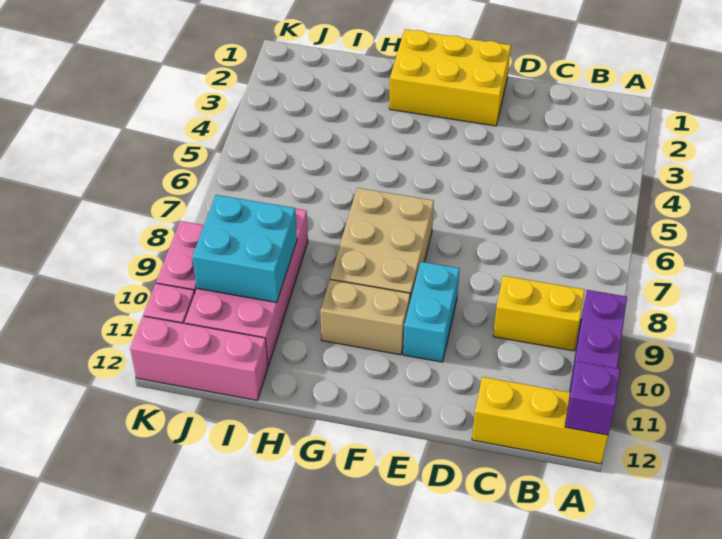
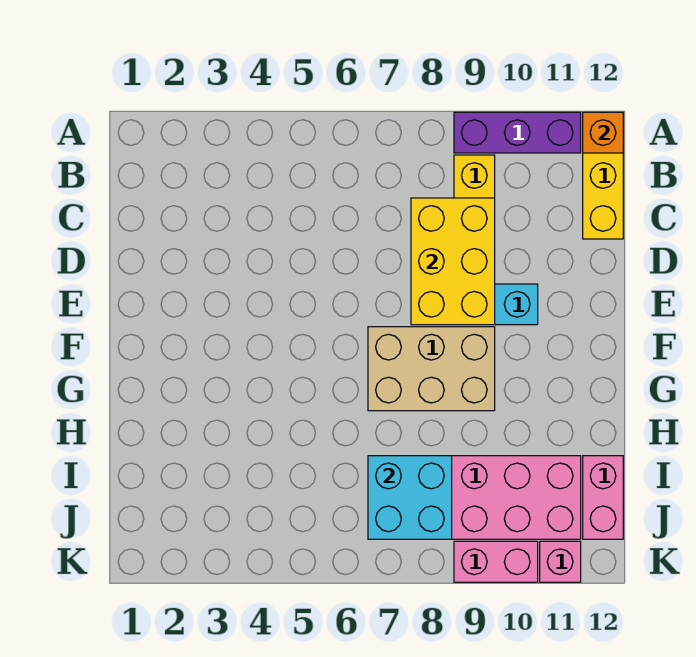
purple brick A12 level 2 -> orange brick A12 level 2
yellow brick E1:G2 level 1 -> yellow brick C8:E9 level 2
tan brick F10:G10 level 1 -> none
cyan brick I9:J10 level 2 -> cyan brick I7:J8 level 2
pink brick I12:K12 level 1 -> pink brick I12:J12 level 1

